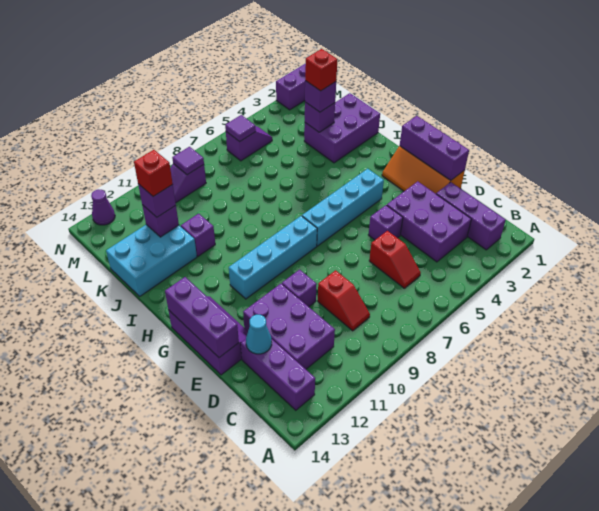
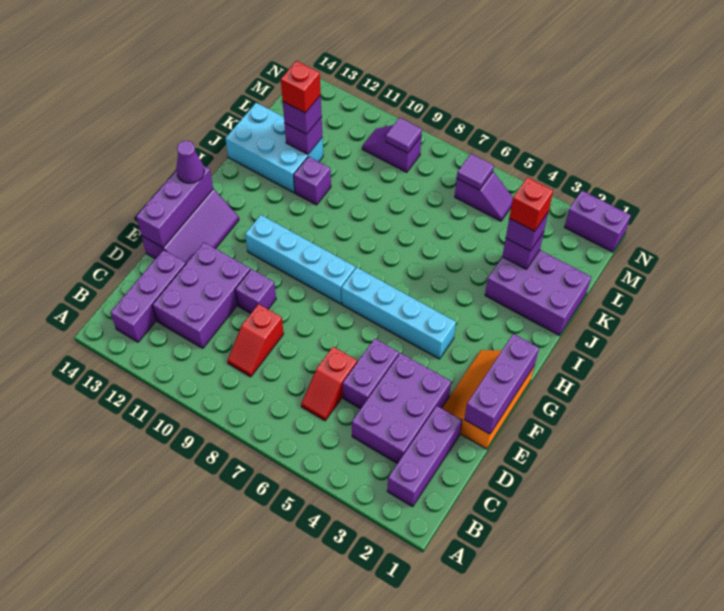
cyan cone D13 level 2 -> none
purple brick E5 level 1 -> purple brick D5:E5 level 1
purple cone N13 level 1 -> purple cone G14 level 3

